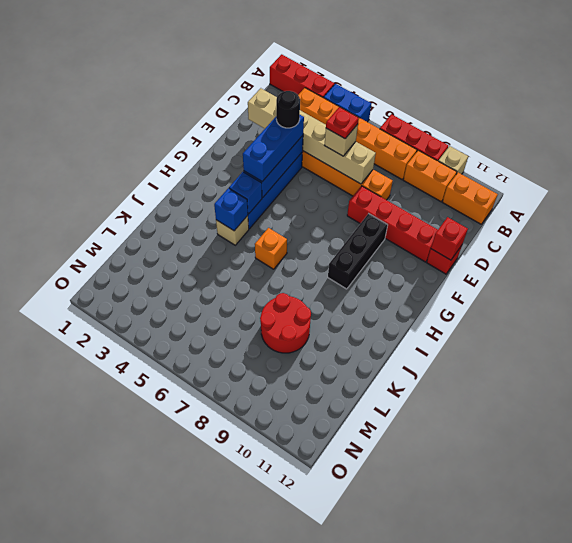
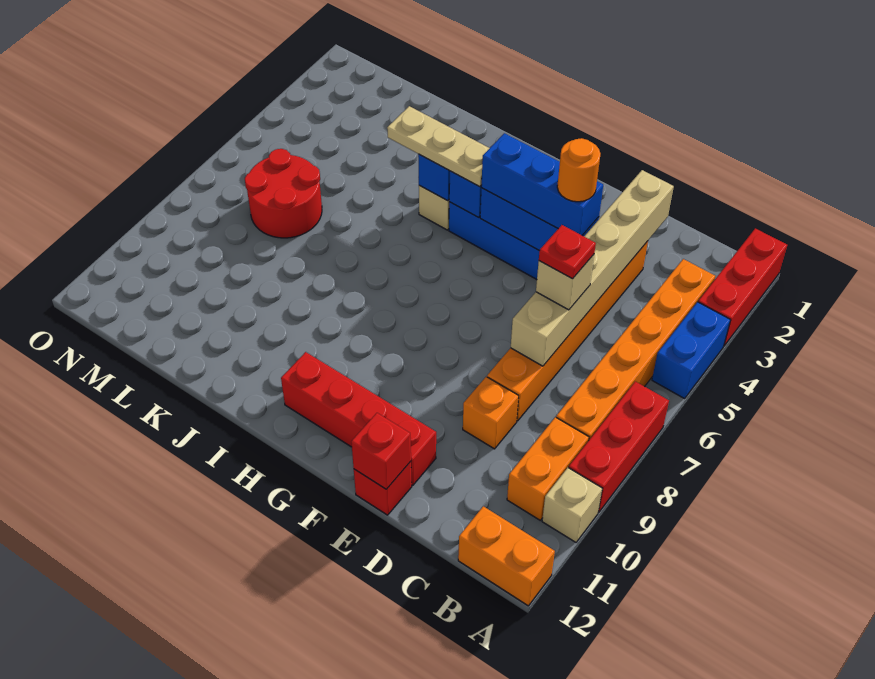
orange brick B11:B12 level 1 -> orange brick A12:B12 level 1
black round brick E4 level 4 -> orange round brick E4 level 4
red brick E8:E11 level 1 -> red brick E11:H11 level 1
black brick F9:H9 level 1 -> none
none -> tan plate H4:J4 level 3
orange brick I6 level 1 -> orange brick D9 level 1
red round brick K8:L9 level 1 -> red round brick L6:M7 level 1

